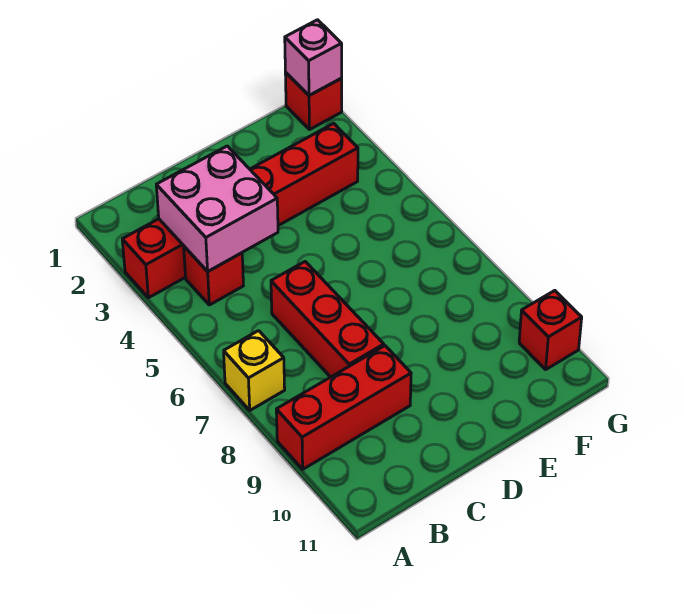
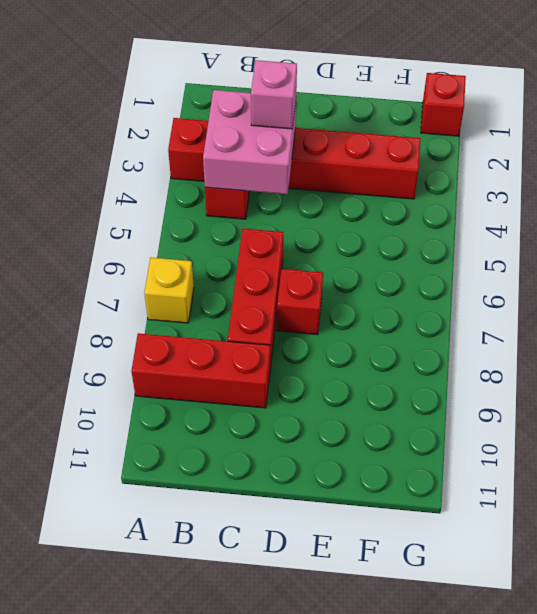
pink brick G1 level 2 -> pink brick C3 level 3
red brick G10 level 1 -> red brick D7 level 1

